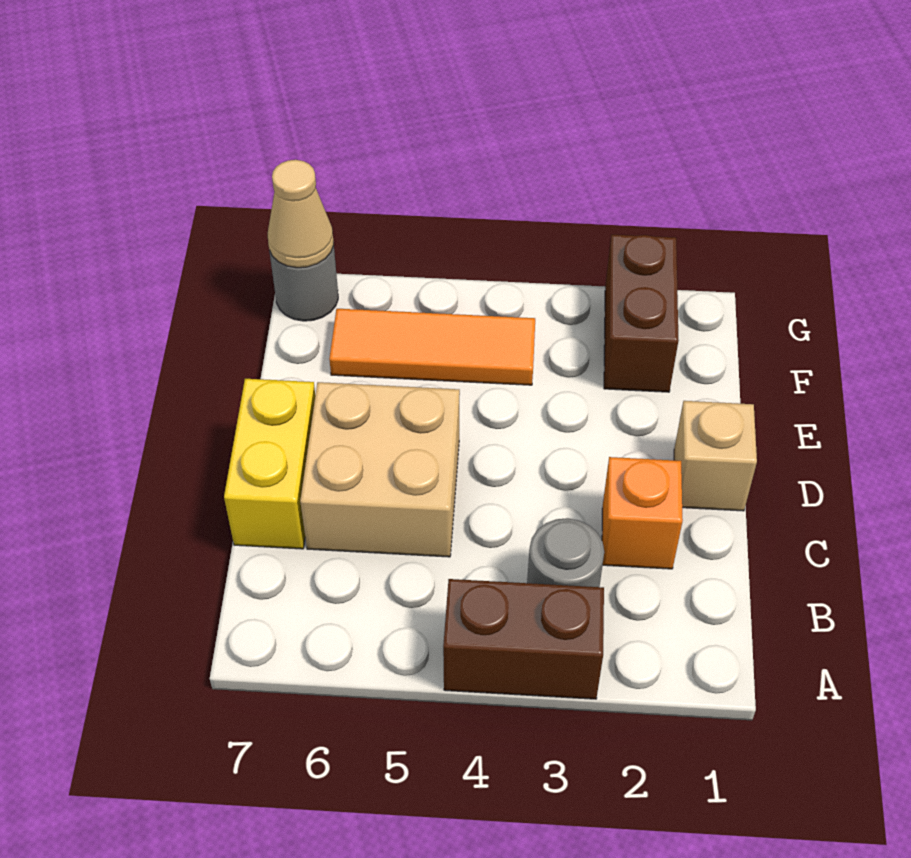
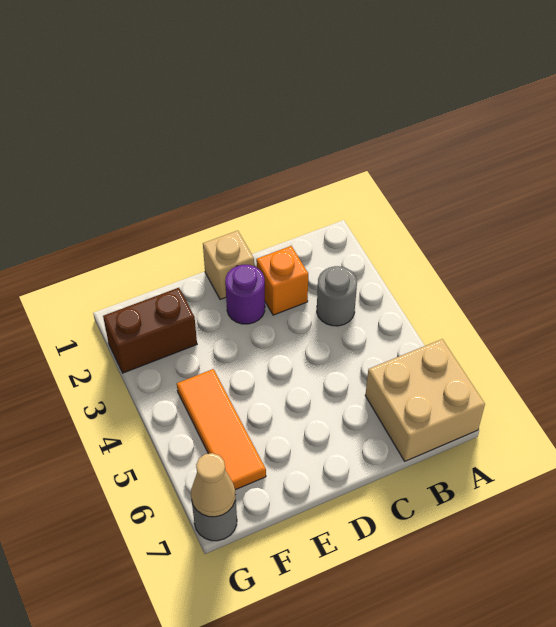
brown brick A3:A4 level 1 -> none
tan brick C5:D6 level 1 -> tan brick A6:B7 level 1
yellow brick C7:D7 level 1 -> none
none -> purple round brick D2 level 1

